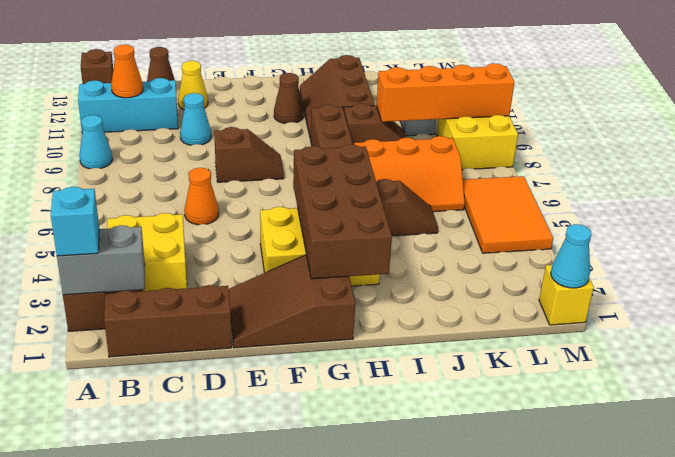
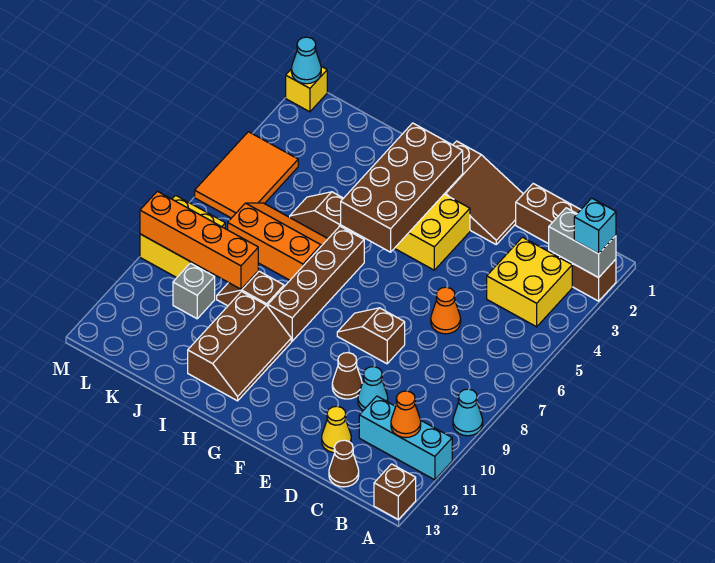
brown cone G11 level 1 -> brown cone E10 level 1

